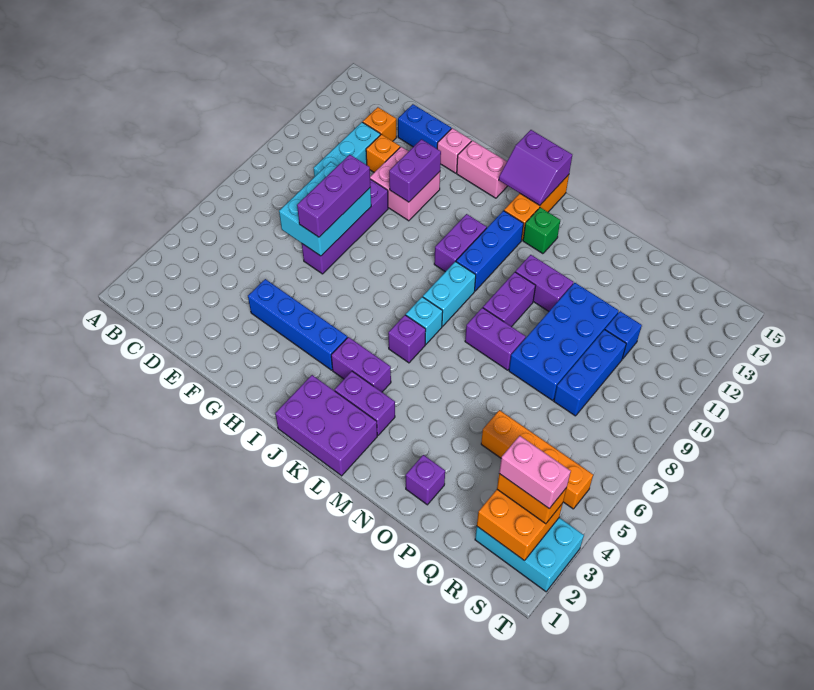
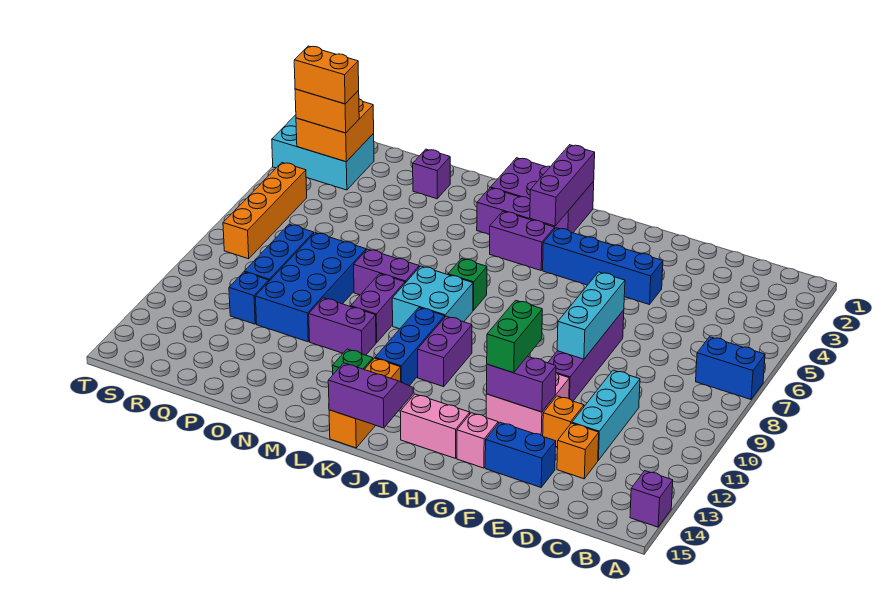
none -> blue brick A7:B7 level 1
cyan brick E7:F9 level 2 -> cyan brick F7:F9 level 2
purple brick F7:F9 level 3 -> purple brick J1:J3 level 2
purple brick G11:G12 level 2 -> purple brick F12:G12 level 2
none -> green brick G11:G12 level 3
purple brick K6 level 1 -> purple brick A14 level 1
cyan brick K7 level 1 -> green brick K7 level 1
cyan brick K8:K9 level 1 -> cyan brick K8:L9 level 1
orange brick P5:S5 level 1 -> orange brick S5:S8 level 1
pink brick R3:S3 level 4 -> orange brick R3:S3 level 4

